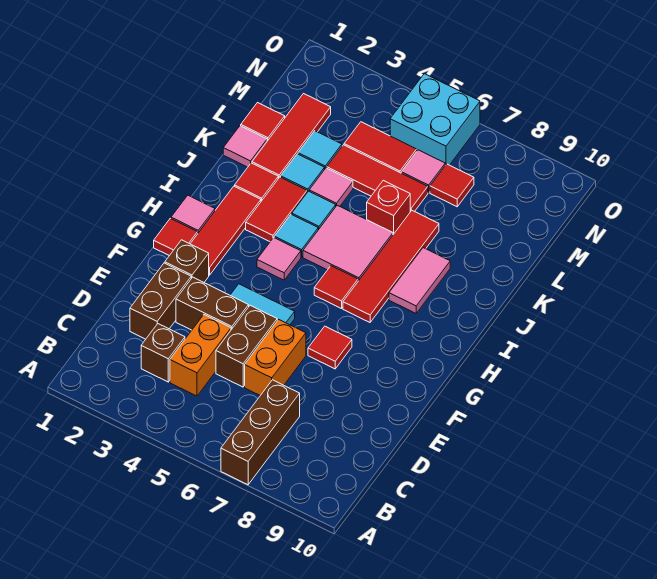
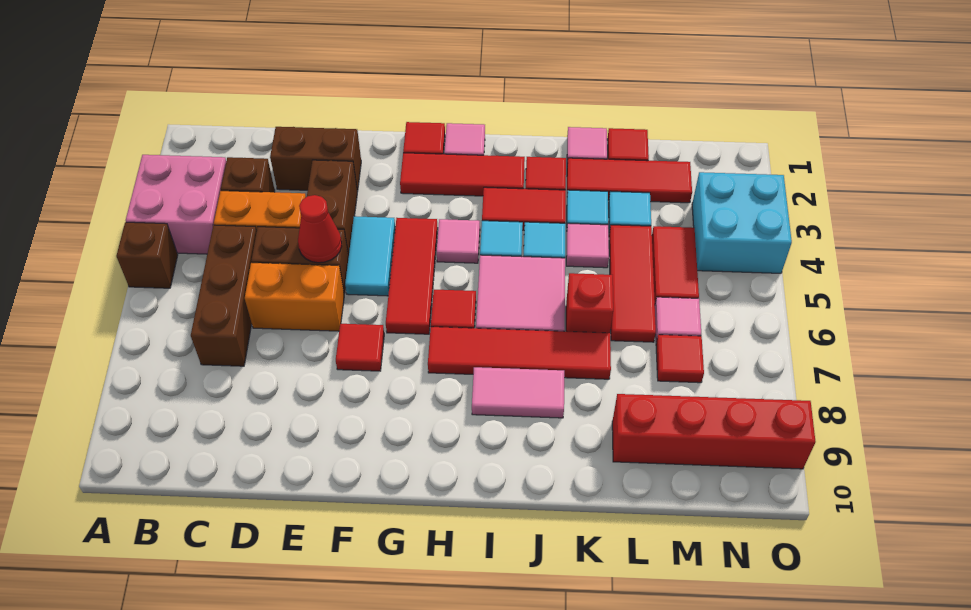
none -> pink brick A3:B4 level 1
brown brick A7:C7 level 1 -> brown brick C5:C7 level 1
none -> red cone E5 level 2
brown brick F2 level 1 -> brown brick A5 level 1
none -> red tile G4:G6 level 1
none -> red brick L9:O9 level 1
cyan brick N5:O6 level 1 -> cyan brick N3:O4 level 1

